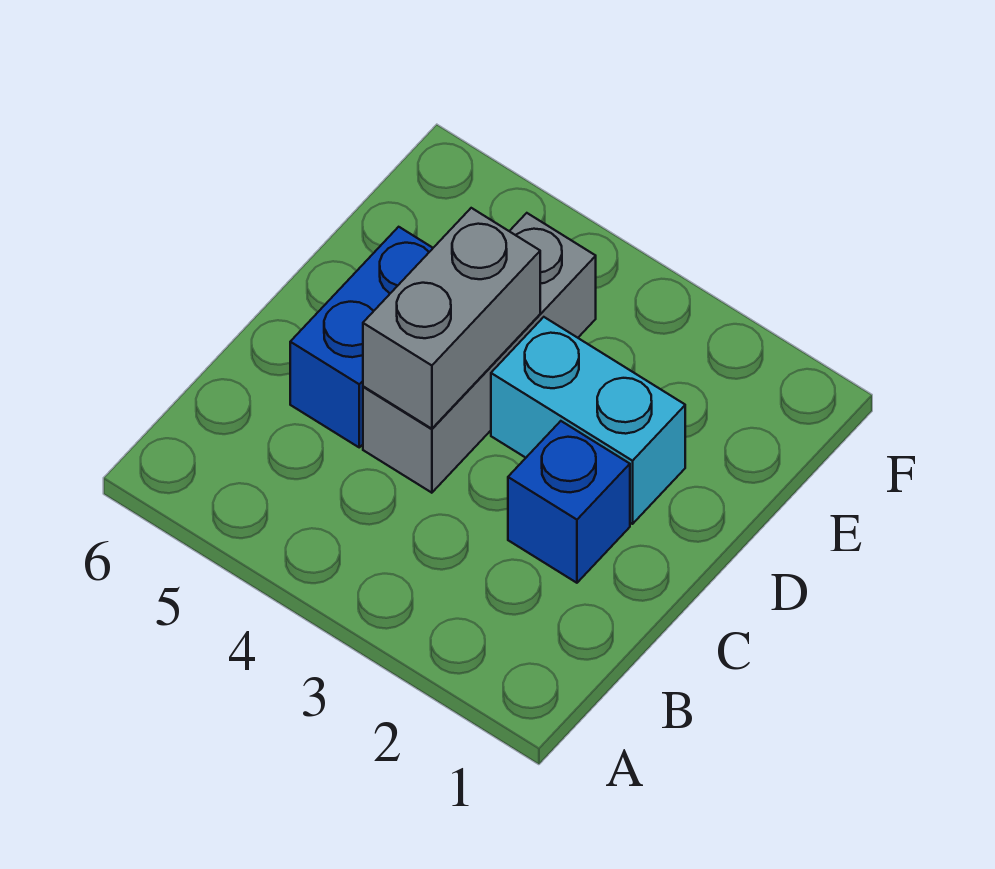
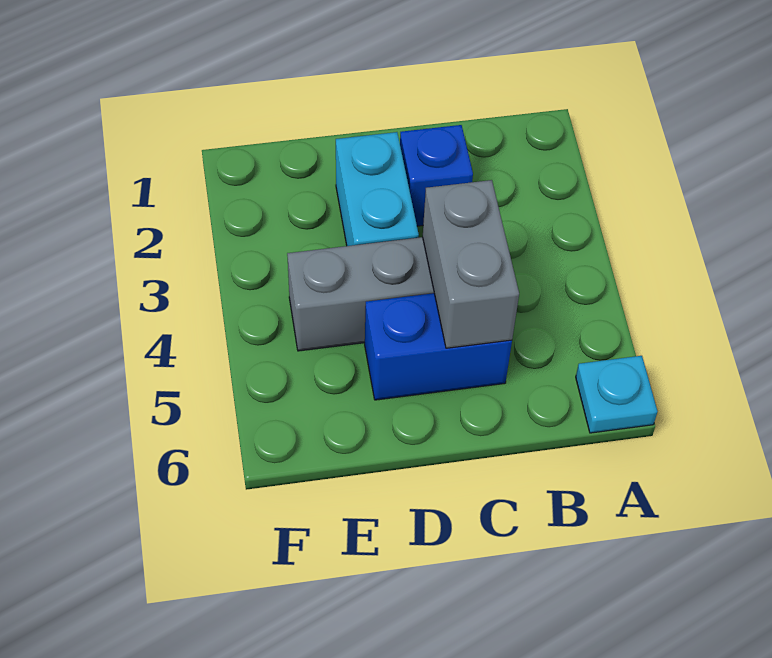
none -> cyan plate A6 level 1
grey brick C4:D4 level 2 -> grey brick C4:C5 level 2

